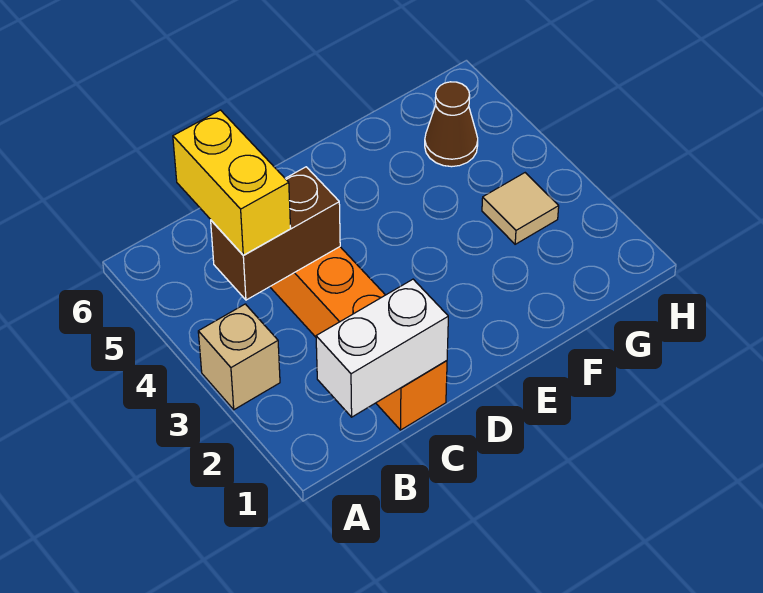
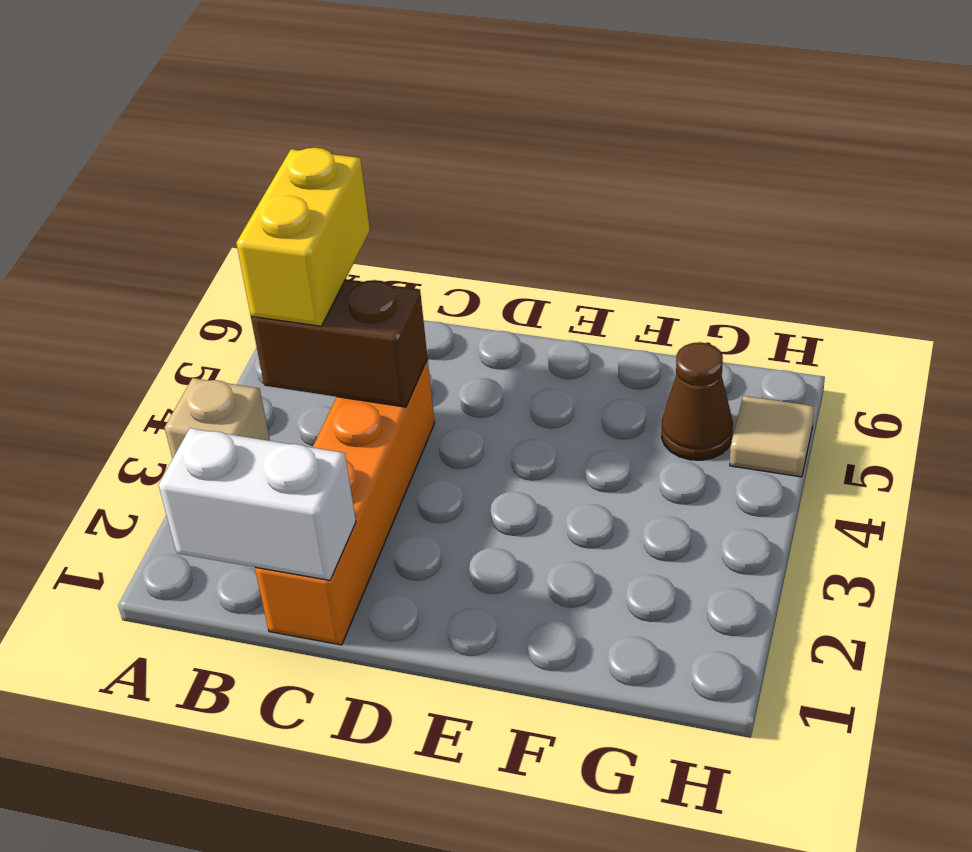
tan tile G3 level 1 -> tan tile H5 level 1

